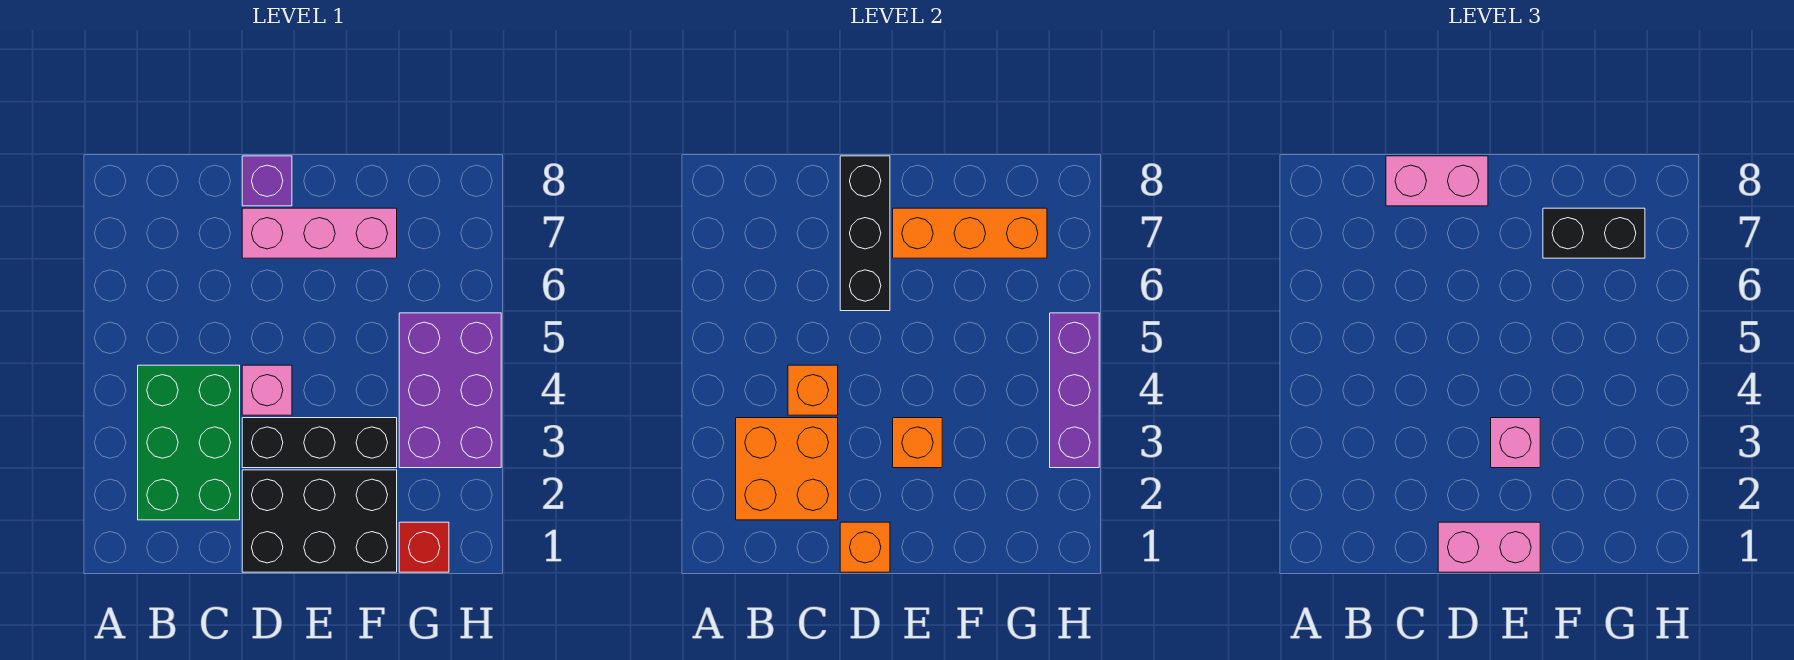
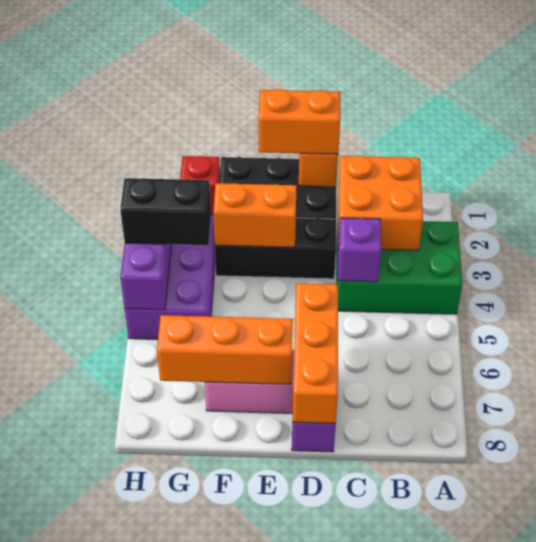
green brick B2:C4 level 1 -> green brick A3:C4 level 1
orange brick C4 level 2 -> purple brick C4 level 2
pink brick C8:D8 level 3 -> none
pink brick D1:E1 level 3 -> orange brick D1:E1 level 3
pink brick D4 level 1 -> none
black brick D6:D8 level 2 -> orange brick D6:D8 level 2
orange brick E3 level 2 -> orange brick E3:F3 level 2
pink brick E3 level 3 -> none
black brick F7:G7 level 3 -> black brick G4:H4 level 3

